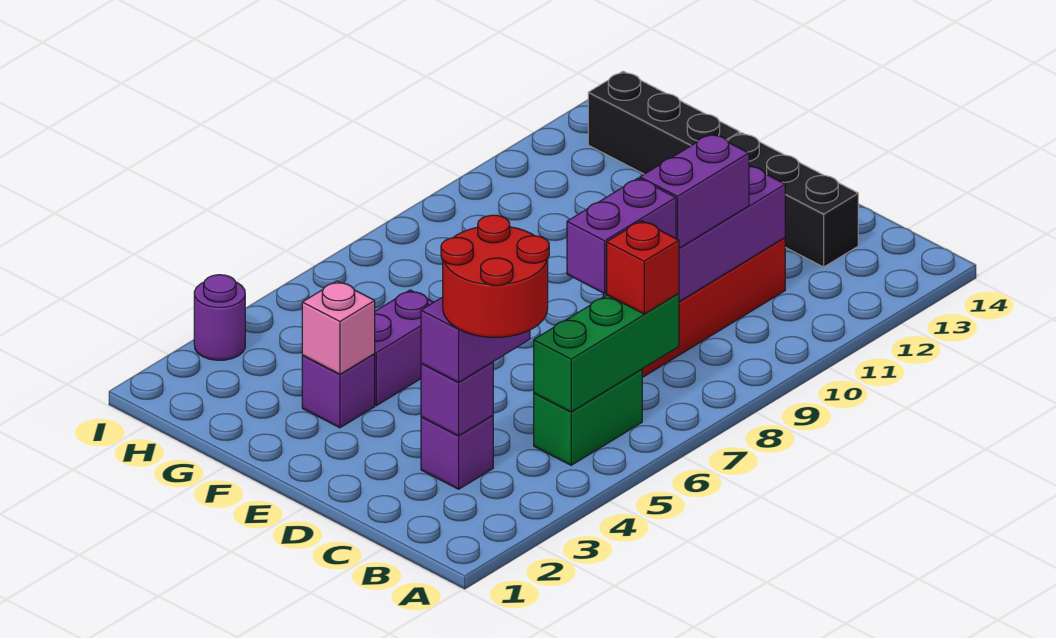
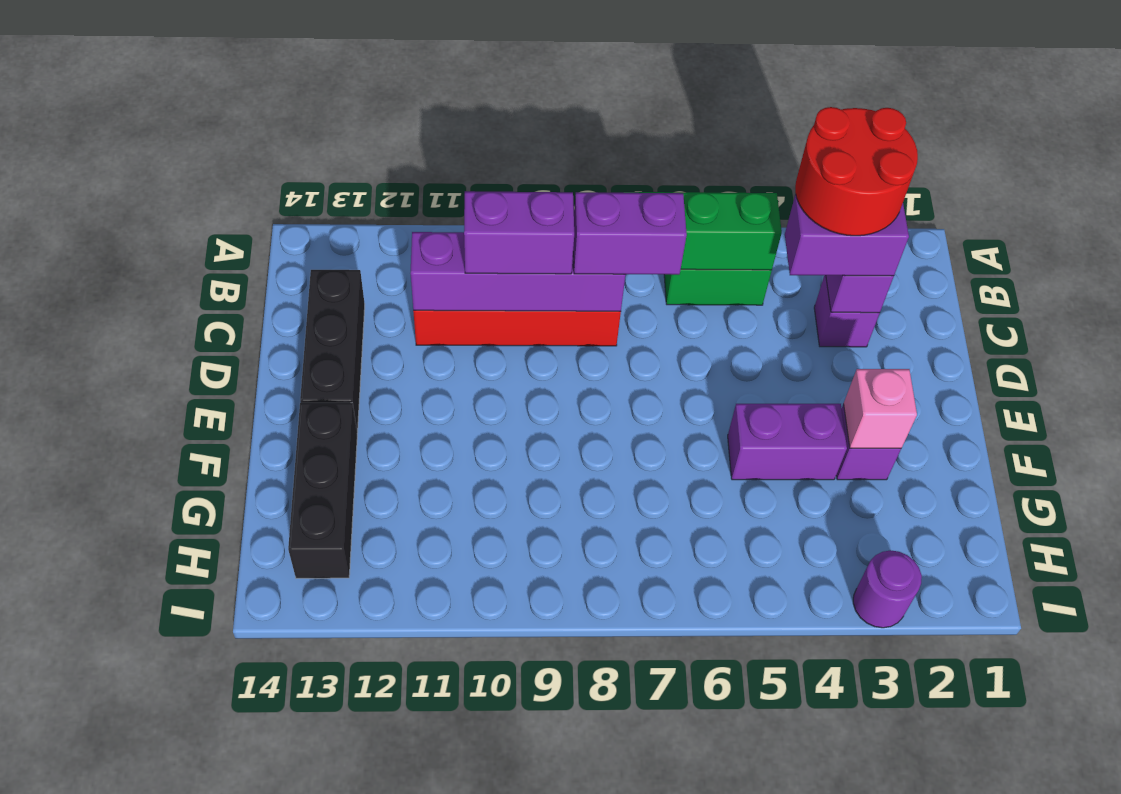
red brick B7 level 3 -> none

